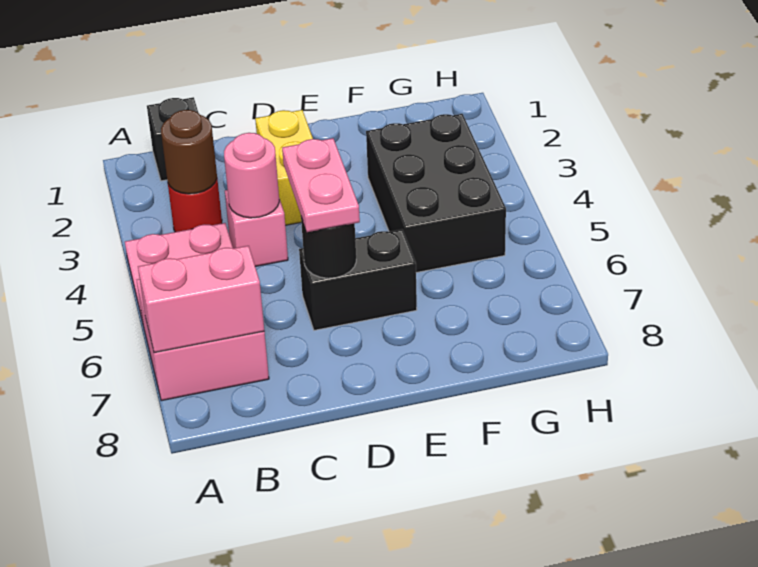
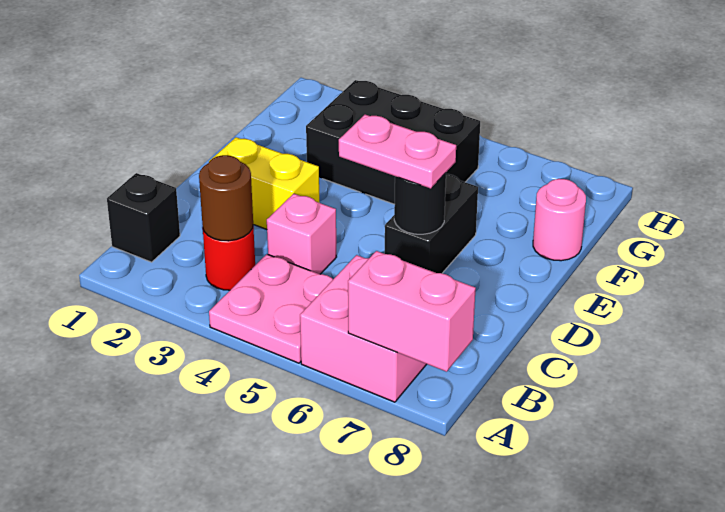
pink brick A7:B7 level 2 -> pink brick A7:A8 level 2
pink round brick C4 level 2 -> pink round brick F8 level 1

